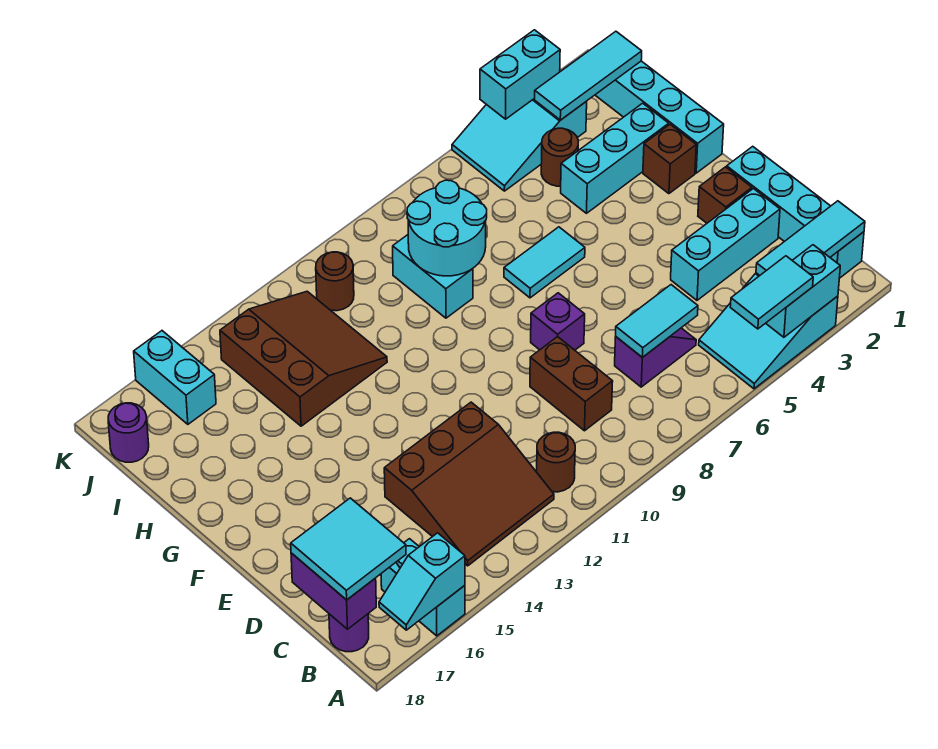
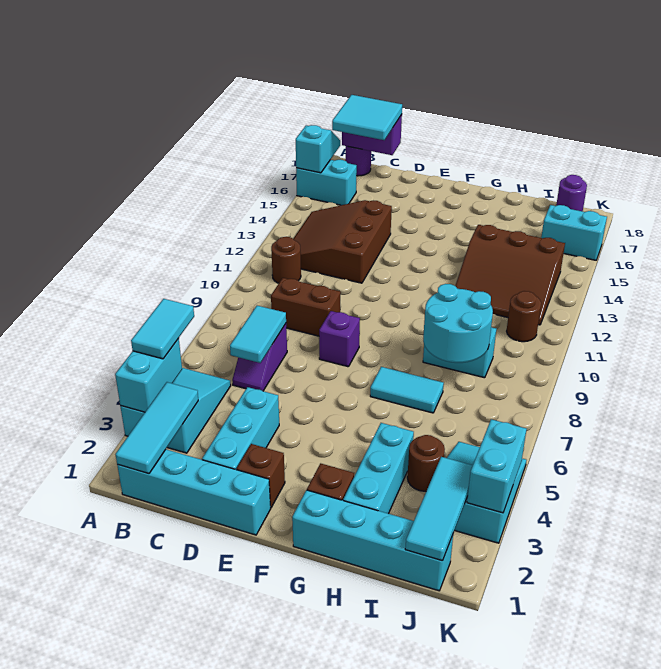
cyan tile G6:G7 level 1 -> cyan tile G7:H7 level 1

